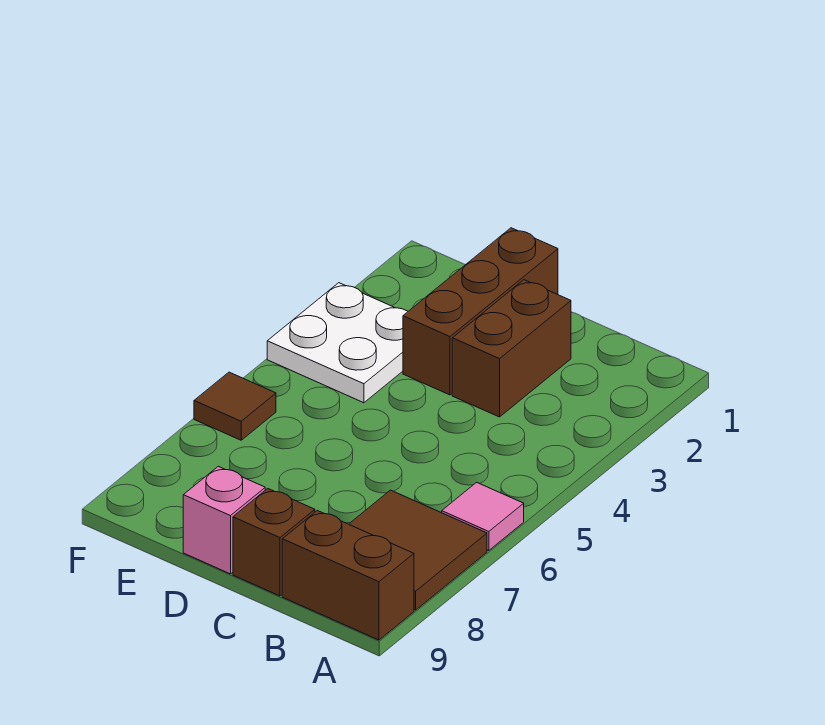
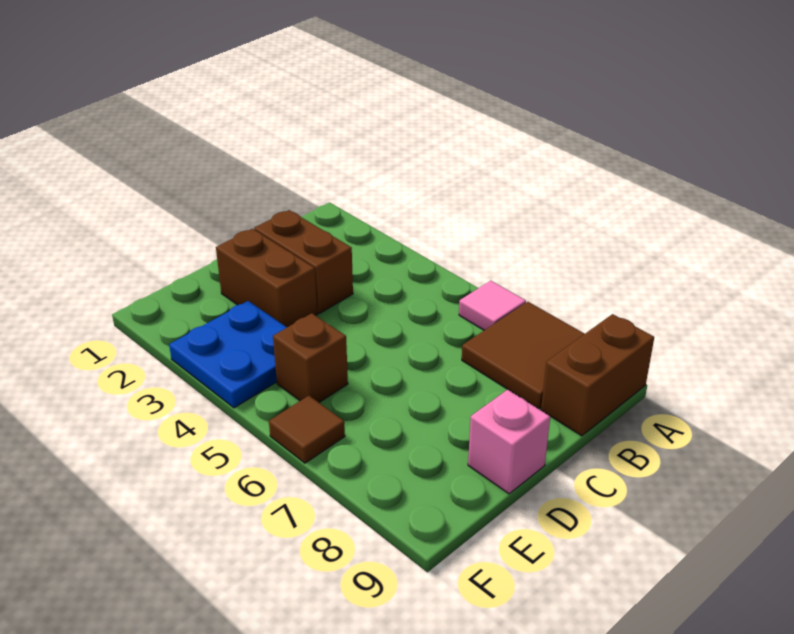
brown brick C9 level 1 -> brown brick E5 level 1
brown brick D1:D3 level 1 -> brown brick D2:D3 level 1
white plate E3:F4 level 1 -> blue plate E3:F4 level 1

